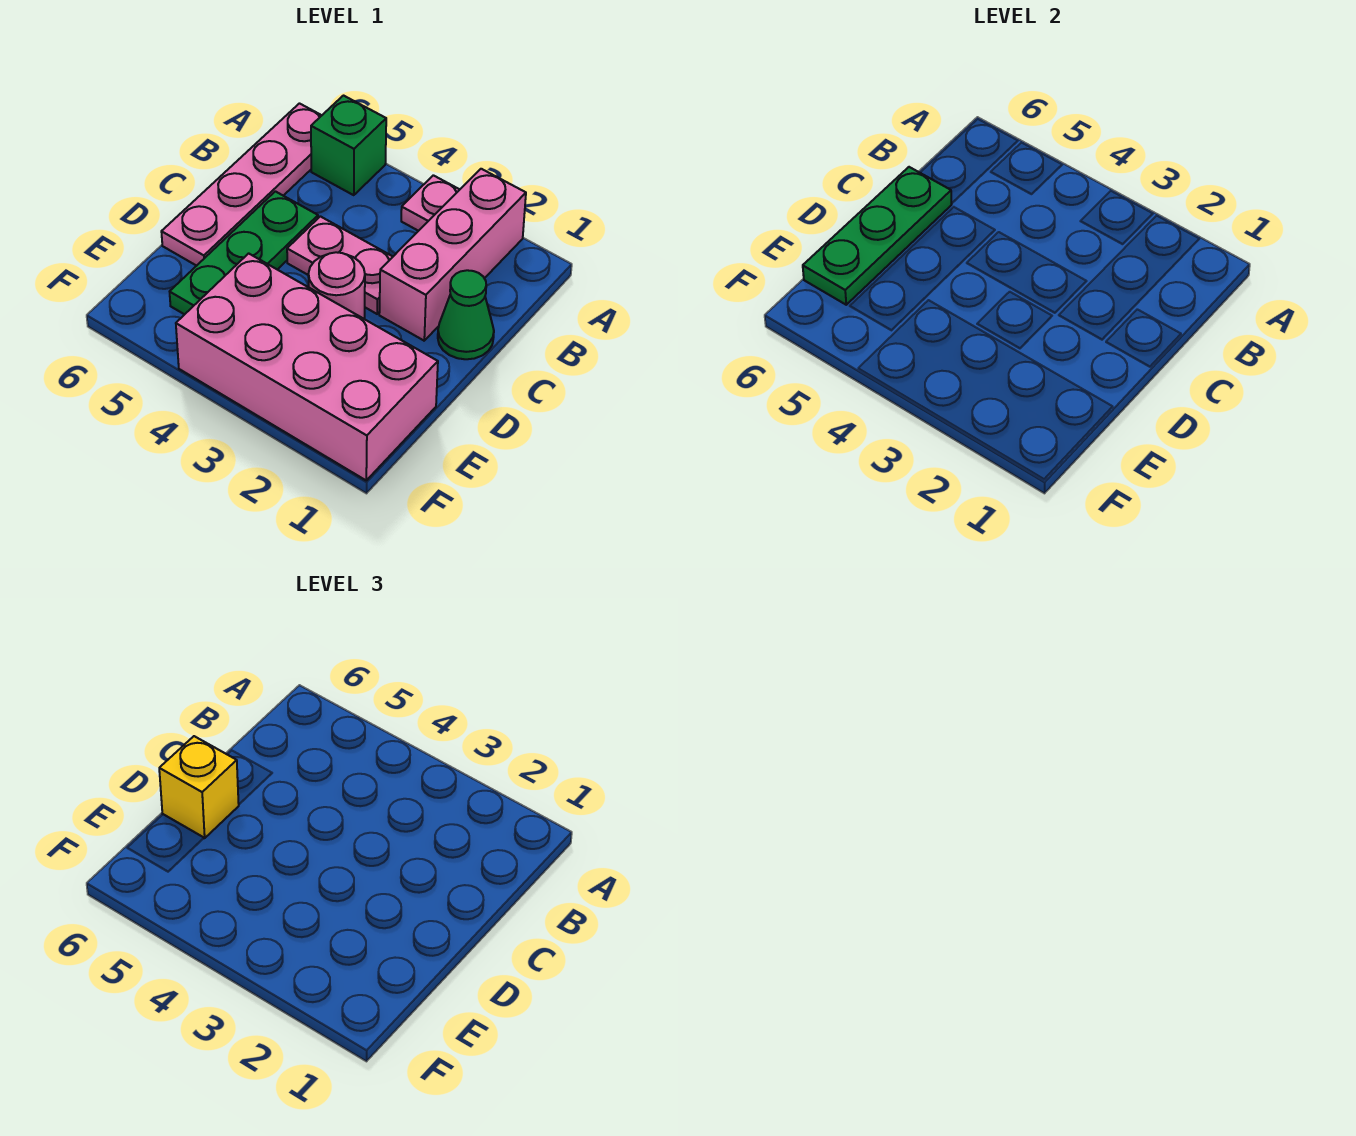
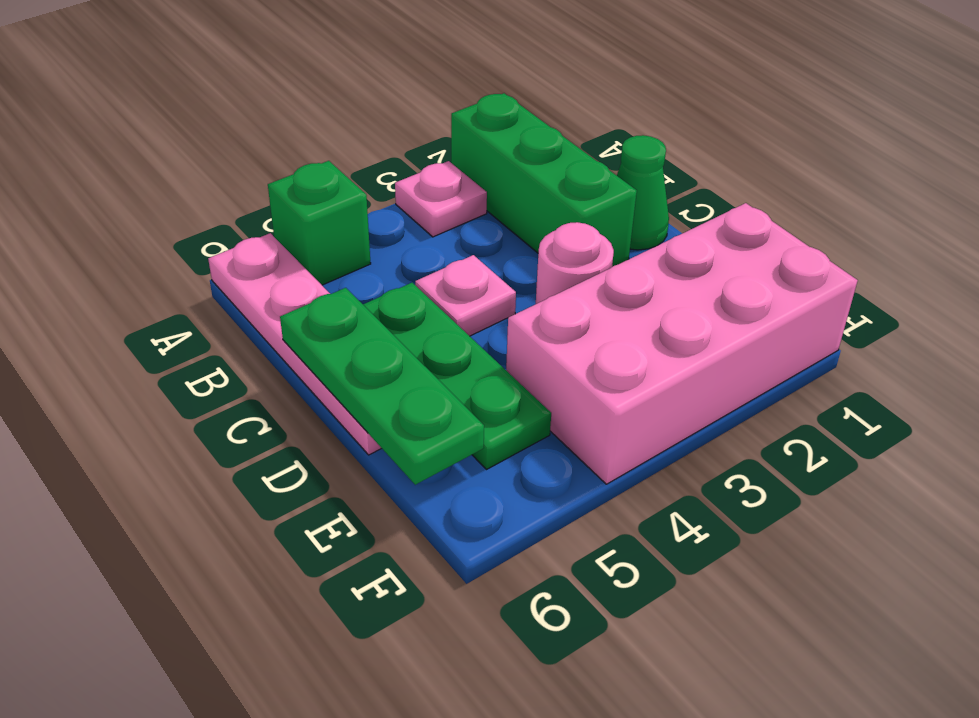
pink brick A2:C2 level 1 -> green brick A2:C2 level 1
pink plate C3:C4 level 1 -> pink plate C4 level 1
yellow brick D6 level 3 -> none

